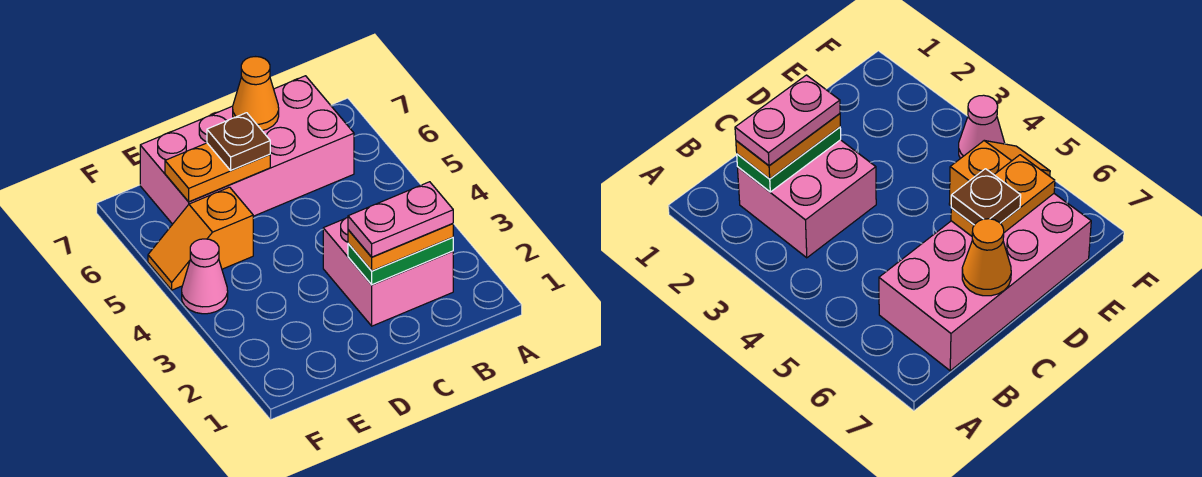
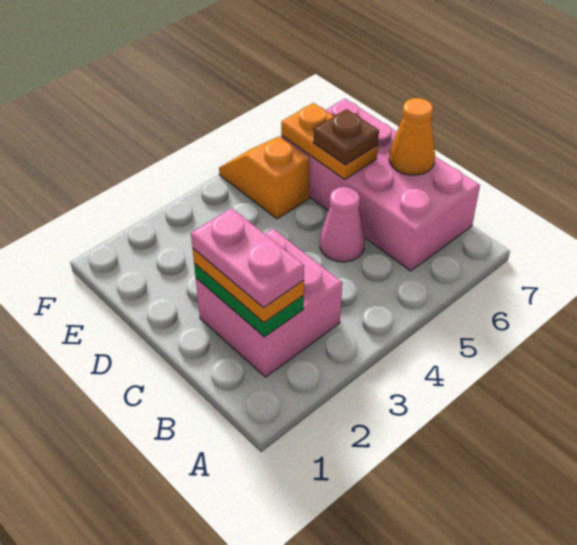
pink cone F4 level 1 -> pink cone C5 level 1

